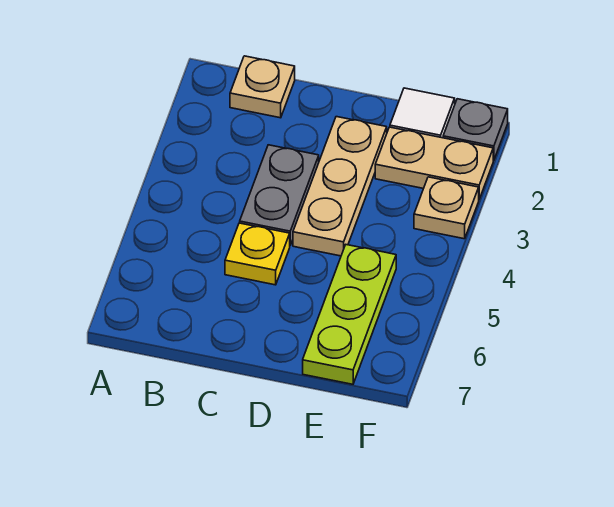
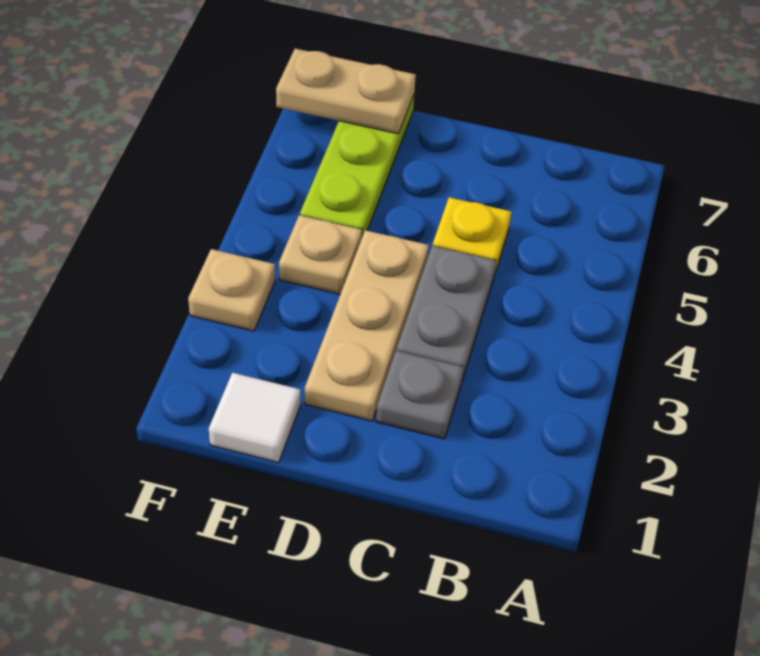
tan plate B1 level 1 -> tan plate E4 level 1
tan plate E2:F2 level 1 -> tan plate E7:F7 level 2
grey plate F1 level 1 -> grey plate C2 level 1

